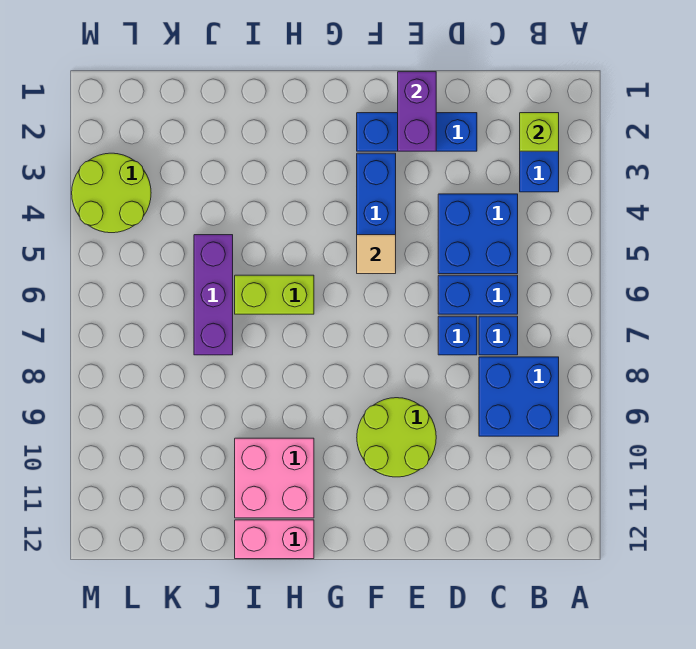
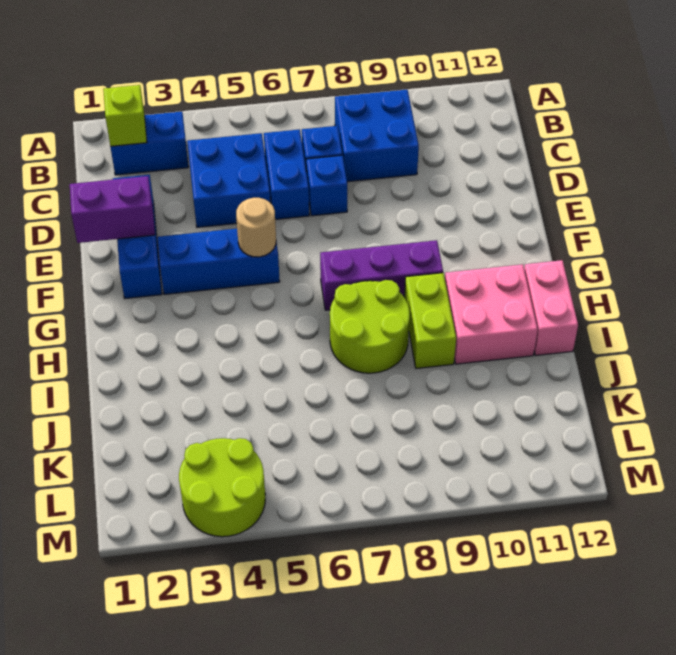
lime round brick E9:F10 level 1 -> lime round brick H7:I8 level 1
tan tile F5 level 2 -> tan round brick F5 level 2
lime brick H6:I6 level 1 -> lime brick H9:I9 level 1
purple brick J5:J7 level 1 -> purple brick G7:G9 level 1

